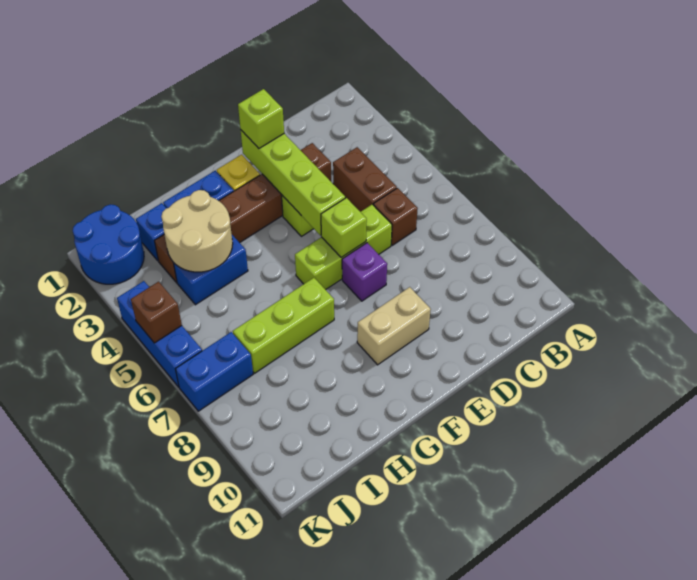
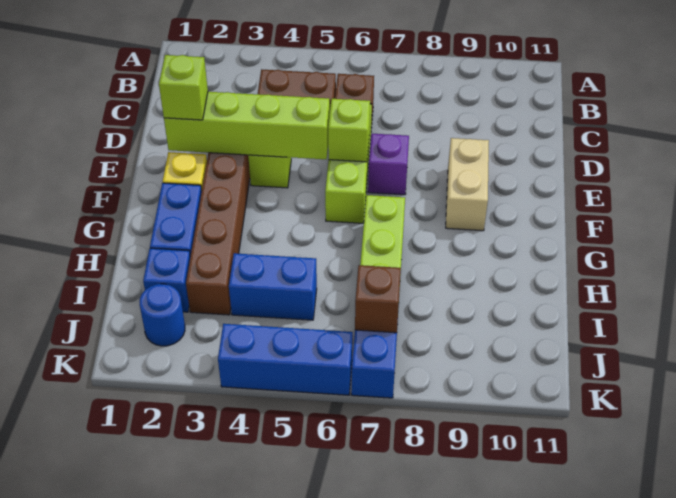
tan round brick H3:I4 level 2 -> none
blue brick H4:I4 level 1 -> blue brick I4:I5 level 1
blue round brick J1:K2 level 1 -> blue round brick J2 level 1
brown brick K5 level 2 -> brown brick J7 level 2

